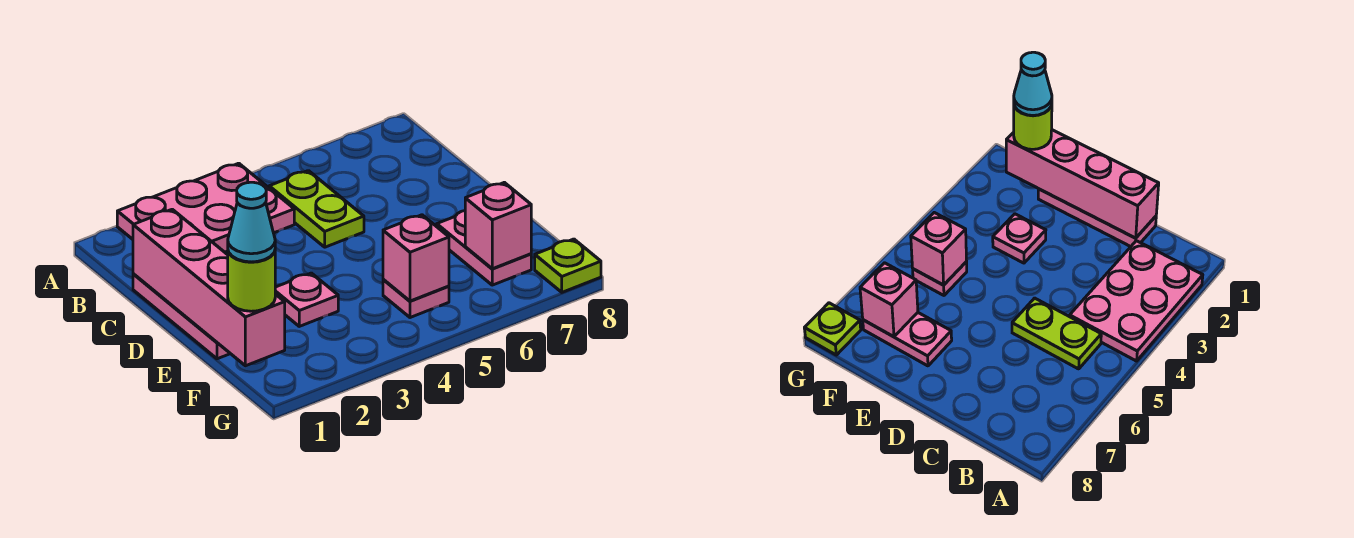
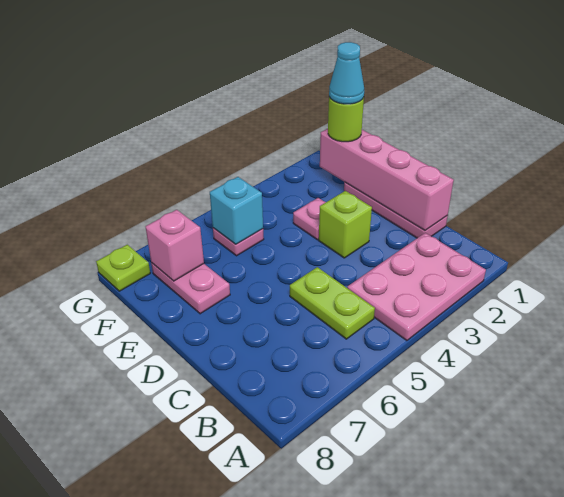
none -> lime brick D3 level 1
pink brick F5 level 2 -> cyan brick F5 level 2

